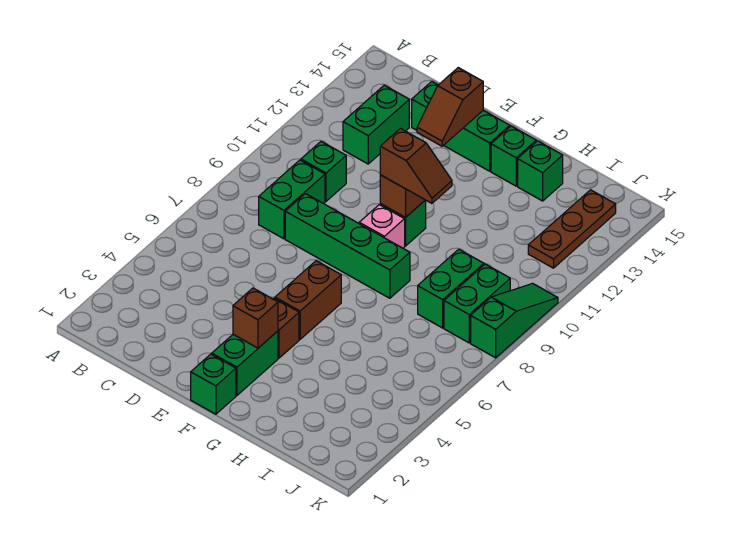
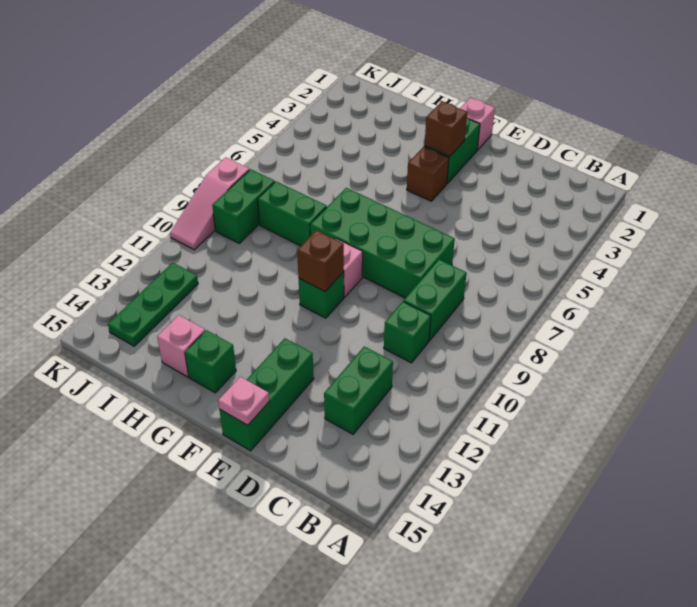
green brick D8:G8 level 1 -> green brick D7:G8 level 1
green brick D14:F14 level 1 -> green brick E13:E15 level 1
brown slope E13:E14 level 2 top 14 -> none
none -> pink plate E15 level 2
green brick F1 level 1 -> pink brick F1 level 1
brown brick F5:F6 level 1 -> none
brown slope F10:G10 level 3 top F -> none
green brick H14 level 1 -> pink brick H14 level 1
green brick I8:I9 level 1 -> green brick H8:I8 level 1
brown plate J12:J14 level 1 -> green plate J12:J14 level 1
green slope K8:K10 level 1 top 8 -> pink slope K8:K10 level 1 top 8

